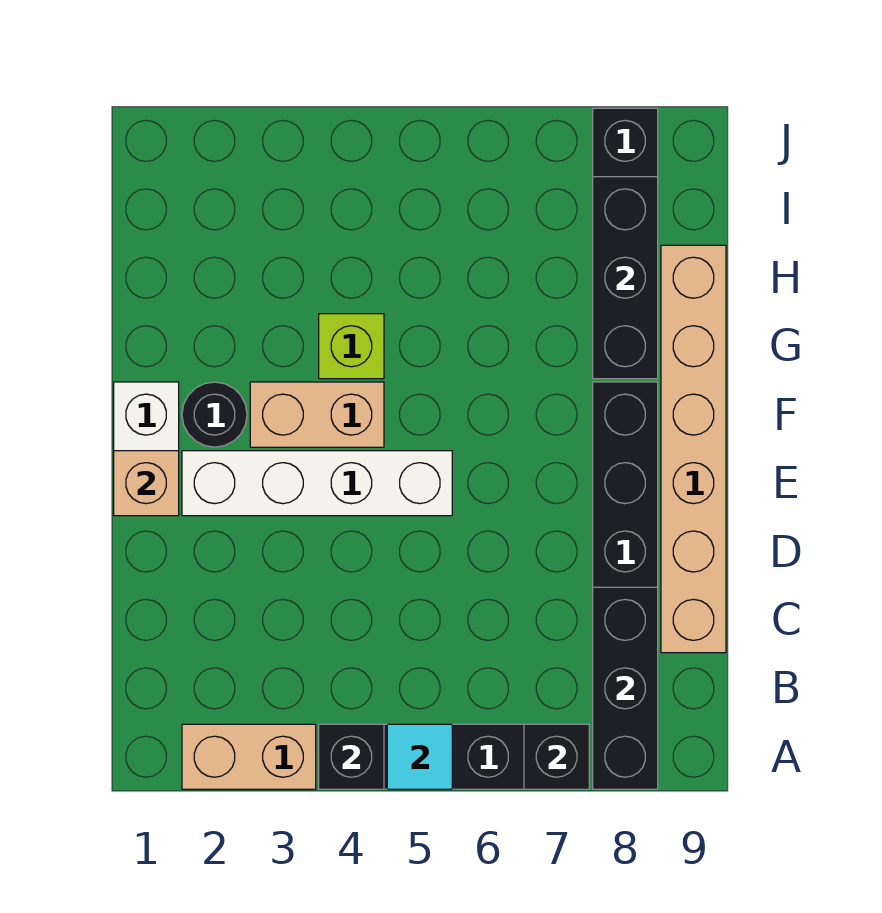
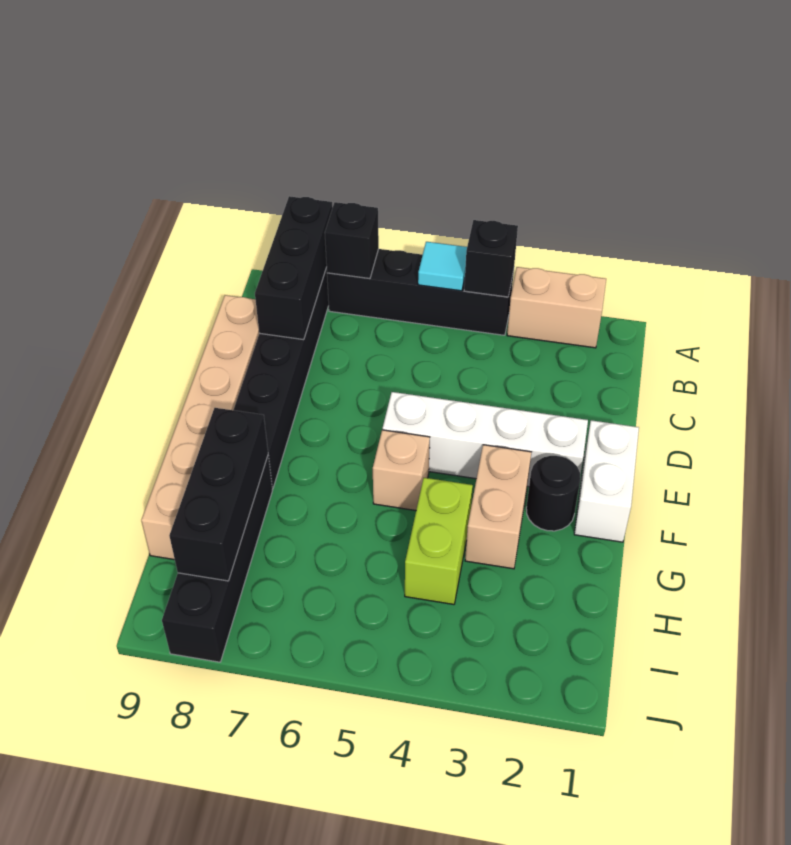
tan brick E1 level 2 -> tan brick F5 level 1
tan brick F3:F4 level 1 -> tan brick F3:G3 level 1
lime brick G4 level 1 -> lime brick G4:H4 level 1

